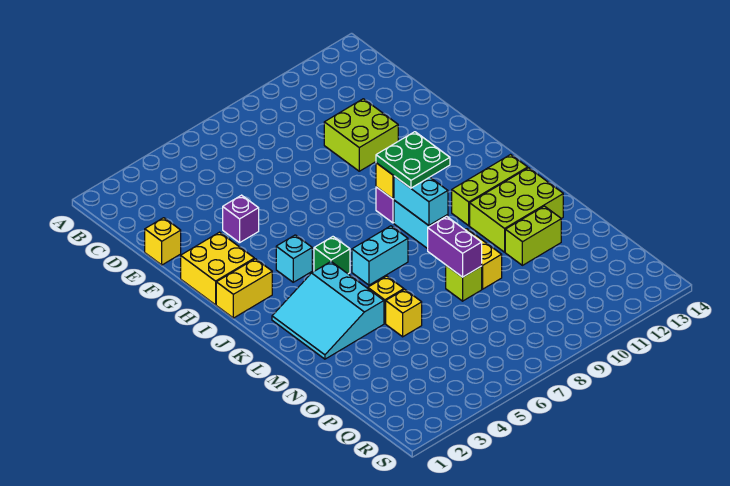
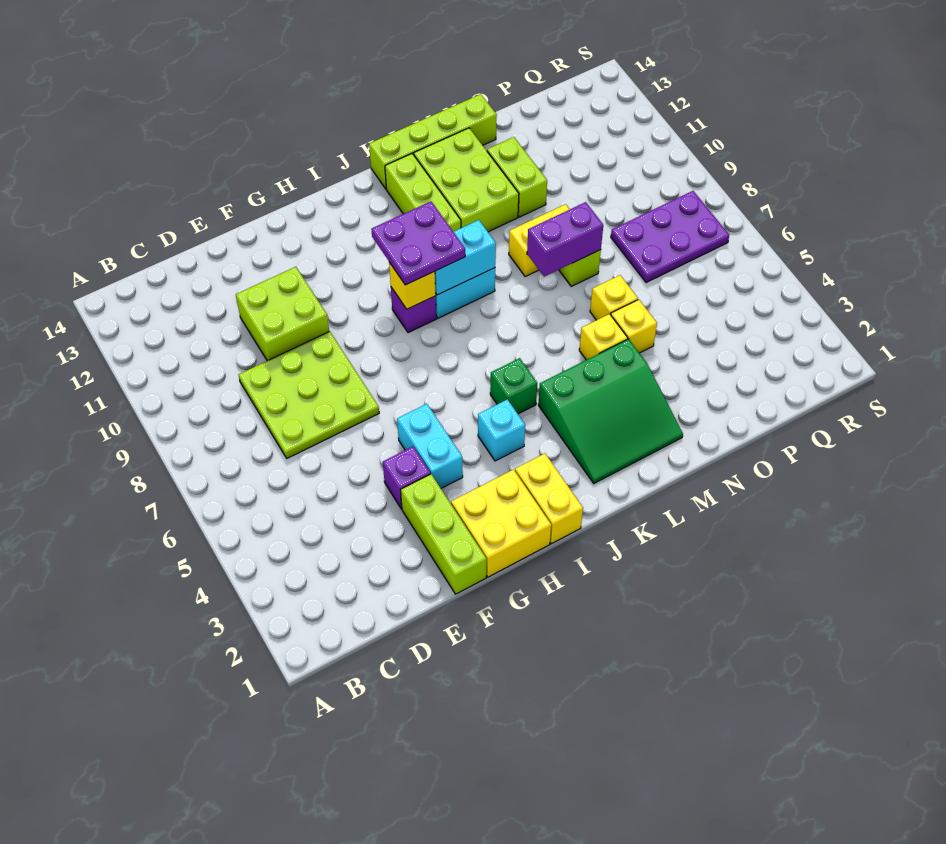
none -> lime plate D7:F9 level 1
yellow brick E1 level 1 -> yellow brick N6 level 1
none -> lime brick F1:F3 level 1
green plate I9:J10 level 3 -> purple plate I9:J10 level 3
cyan slope K2:M4 level 1 top 4 -> green slope K2:M4 level 1 top 4
cyan brick K6:K7 level 1 -> cyan brick G4:G5 level 1
none -> lime brick K14:N14 level 1
none -> purple plate P7:R8 level 1

